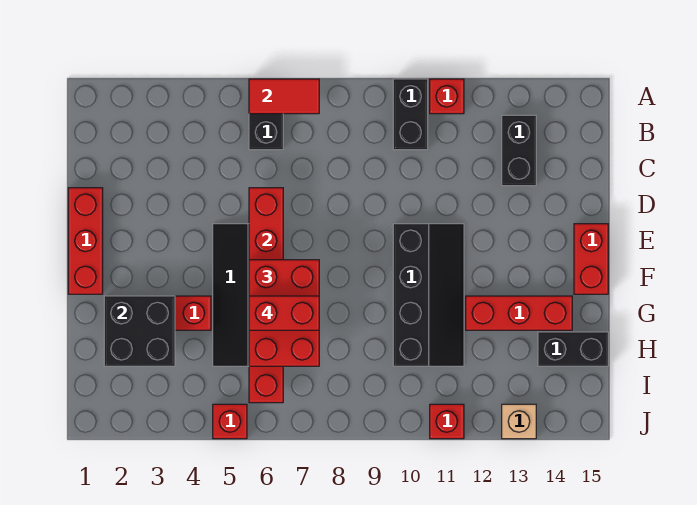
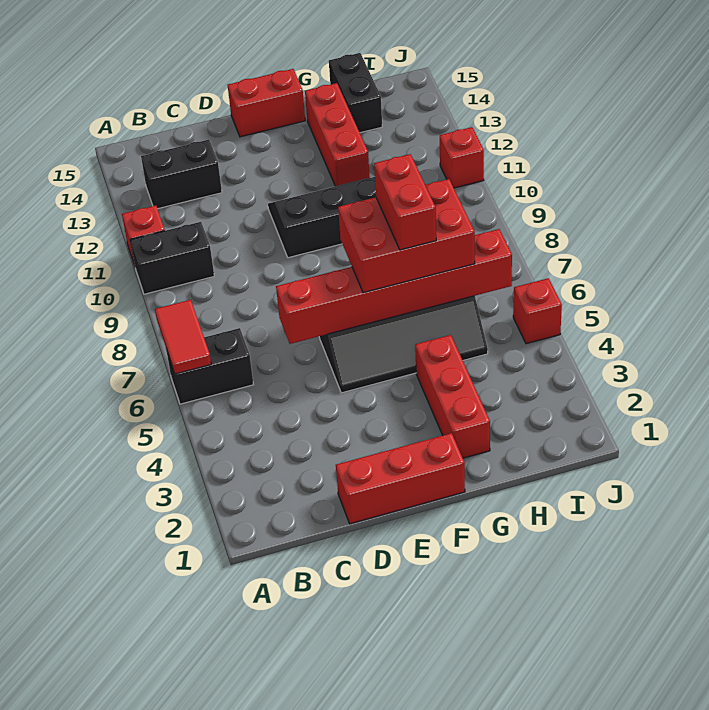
black brick G2:H3 level 2 -> none
tan brick J13 level 1 -> none

